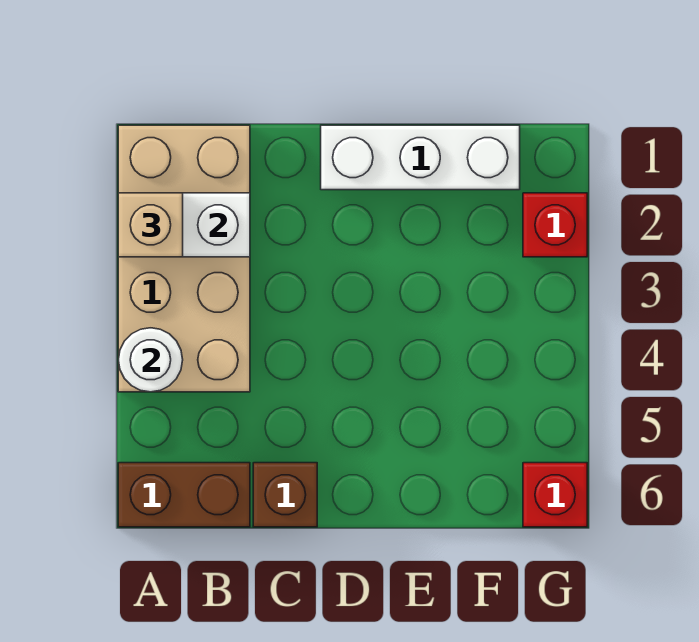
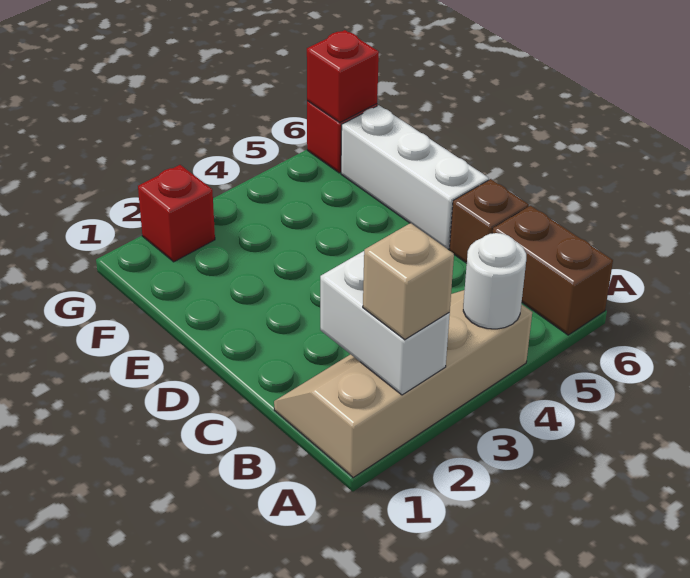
tan brick A1:B4 level 1 -> tan slope A1:B4 level 1 top A
white brick D1:F1 level 1 -> white brick D6:F6 level 1
none -> red brick G6 level 2

